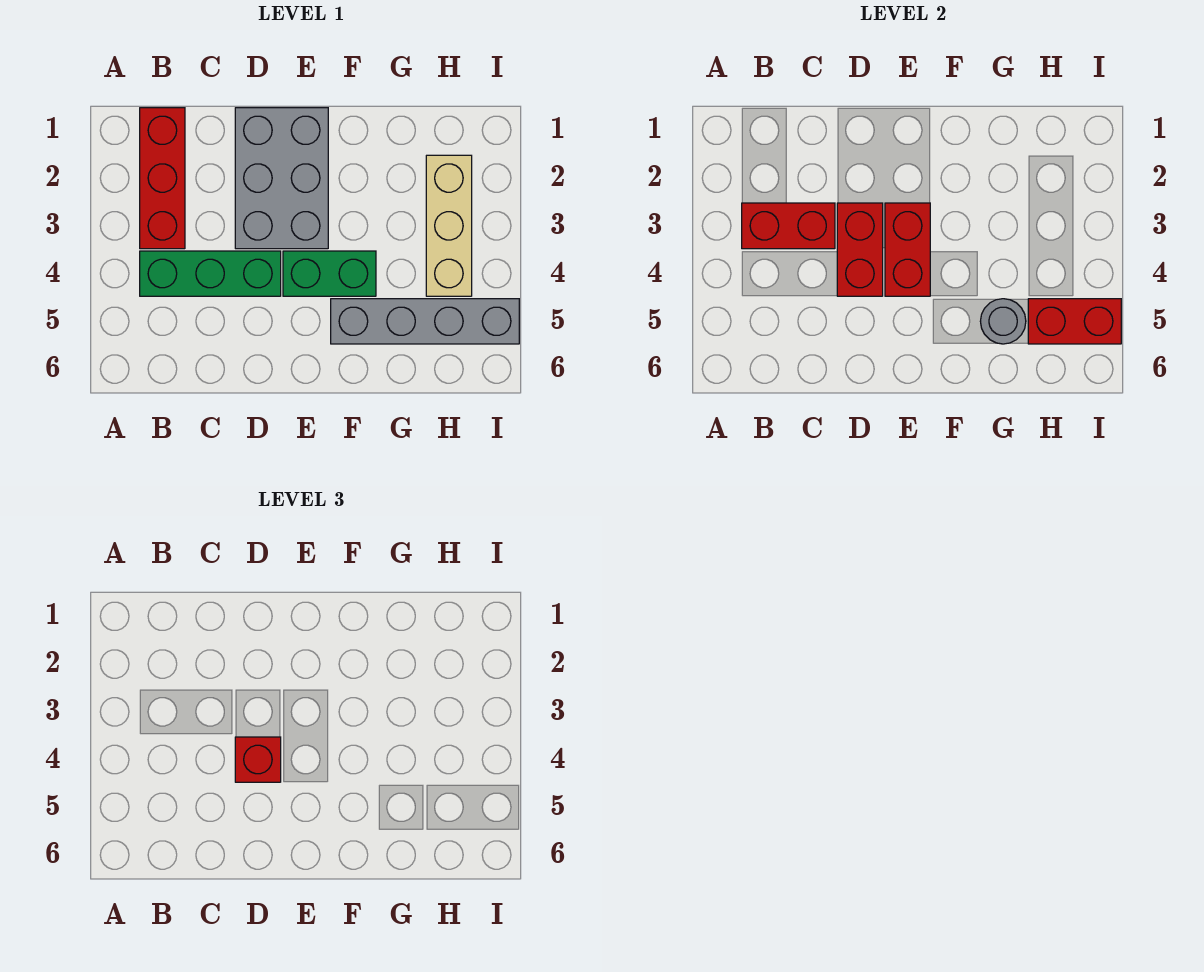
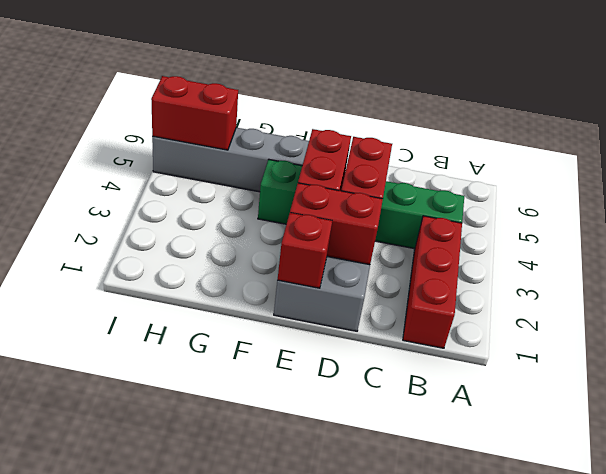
red brick B3:C3 level 2 -> red brick D2:E2 level 2
red brick D4 level 3 -> red brick E1 level 2
grey round brick G5 level 2 -> none
tan brick H2:H4 level 1 -> none

